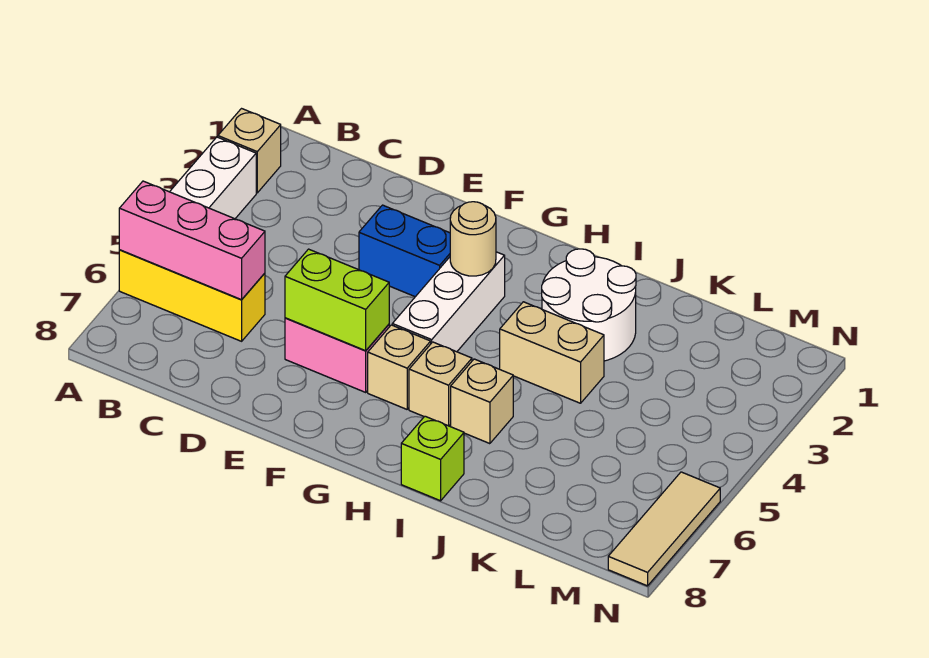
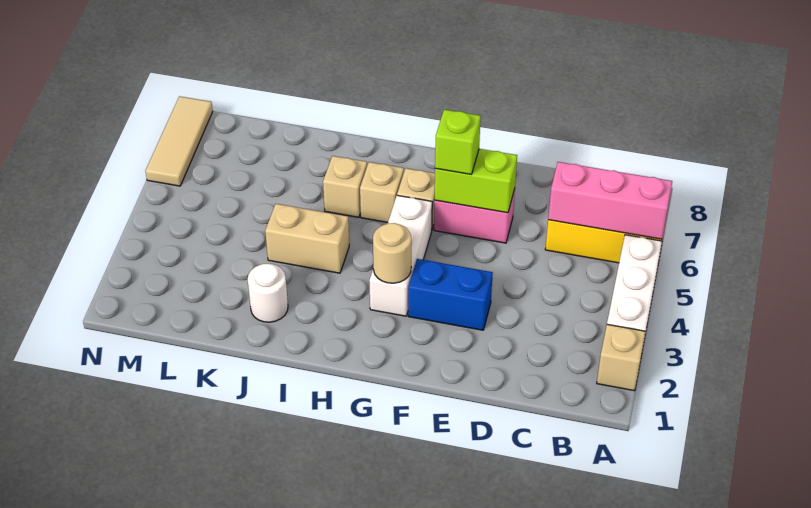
white round brick I2:J3 level 1 -> white round brick J2 level 1
lime brick I8 level 1 -> lime brick F6 level 3

